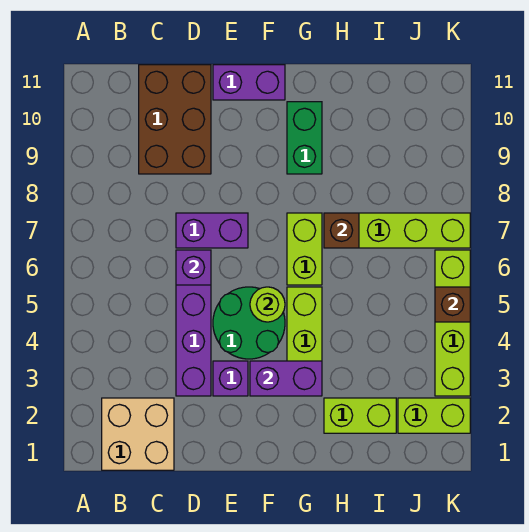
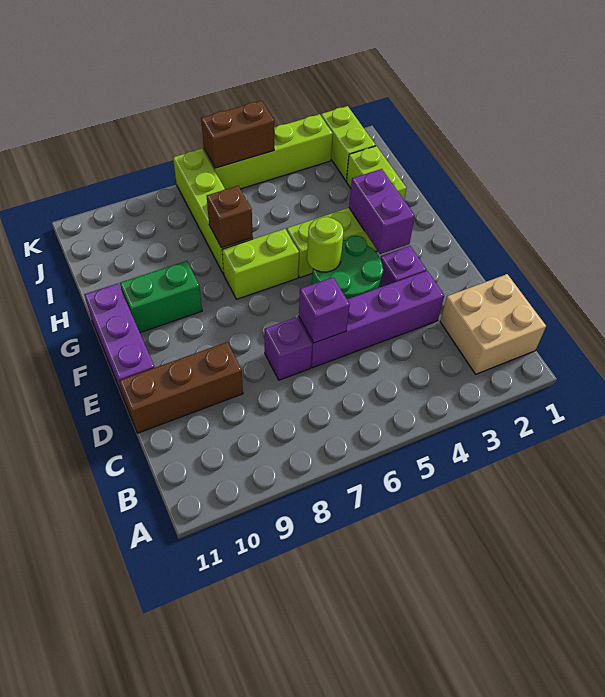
brown brick C9:D11 level 1 -> brown brick D9:D11 level 1
purple brick D7:E7 level 1 -> purple brick D7 level 1
purple brick E11:F11 level 1 -> purple brick E11:G11 level 1
brown brick K5 level 2 -> brown brick K5:K6 level 2

